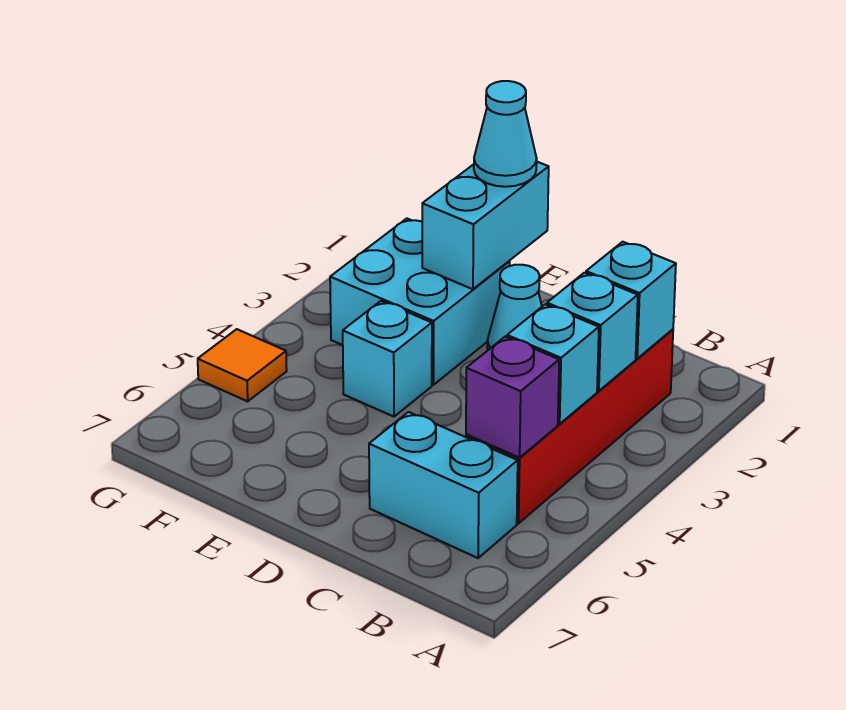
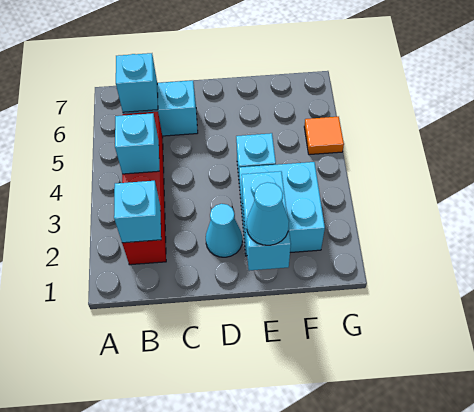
cyan brick B3 level 2 -> cyan brick B6 level 2
purple brick B5 level 2 -> none

